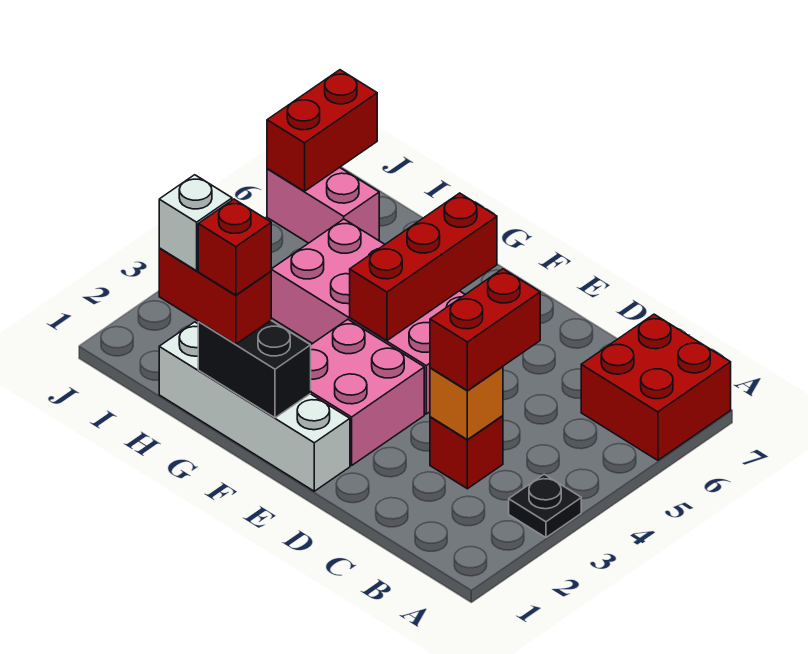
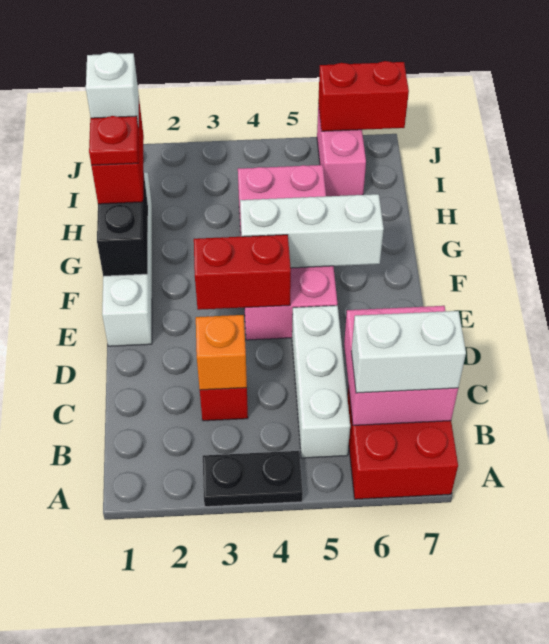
black plate A3 level 1 -> black plate A3:A4 level 1
none -> white brick B5:D5 level 1
none -> white brick B6:B7 level 3
red brick C3:C4 level 3 -> red brick E3:E4 level 2
pink brick E2:F3 level 1 -> pink brick B6:C7 level 2
red brick F4:F6 level 2 -> white brick F4:F6 level 2
red brick G1 level 4 -> red plate G1 level 4

